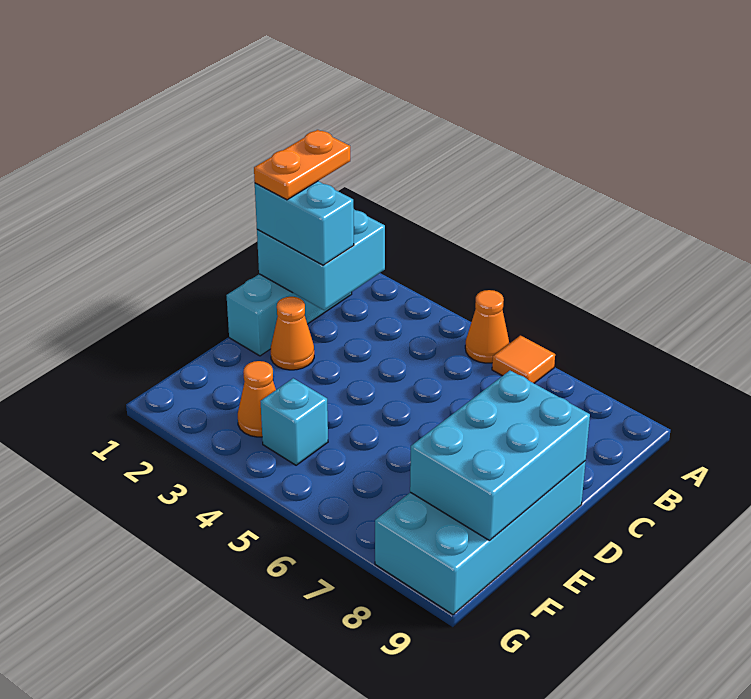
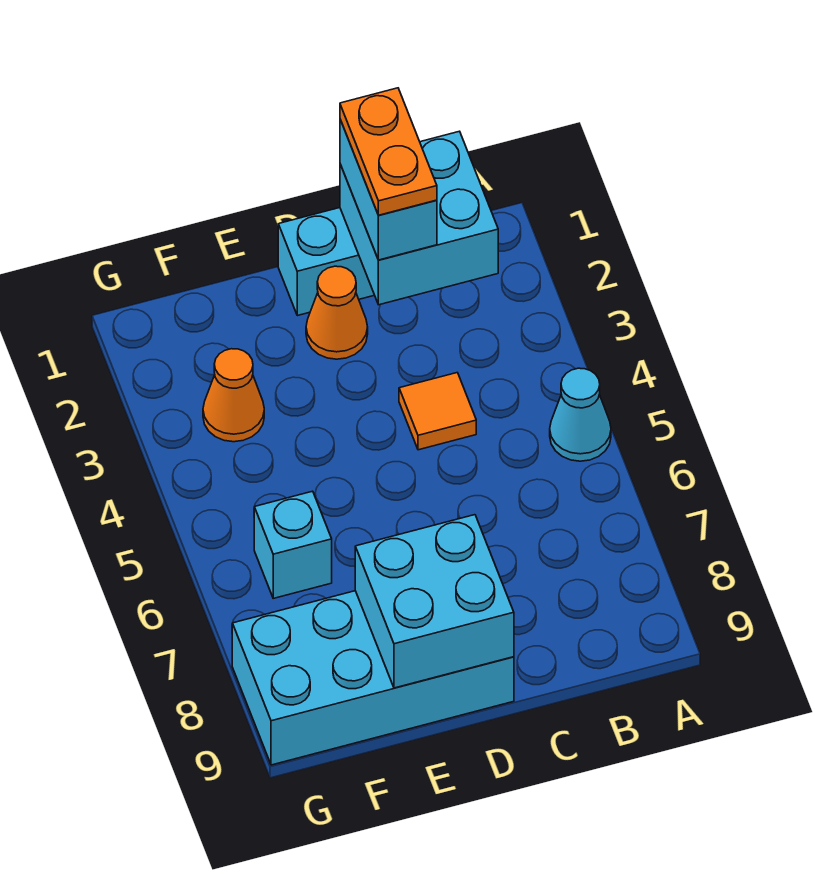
orange cone A5 level 1 -> cyan cone A5 level 1
orange tile A6 level 1 -> orange tile C4 level 1
orange plate B1:C1 level 4 -> orange plate C1:C2 level 4
cyan brick D8:F9 level 2 -> cyan brick D8:E9 level 2
cyan brick F4 level 1 -> cyan brick F6 level 1

